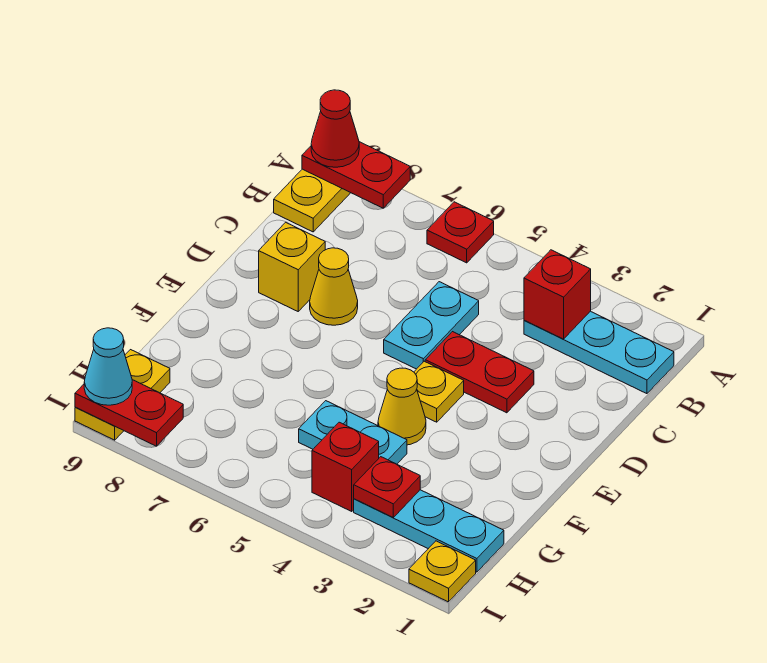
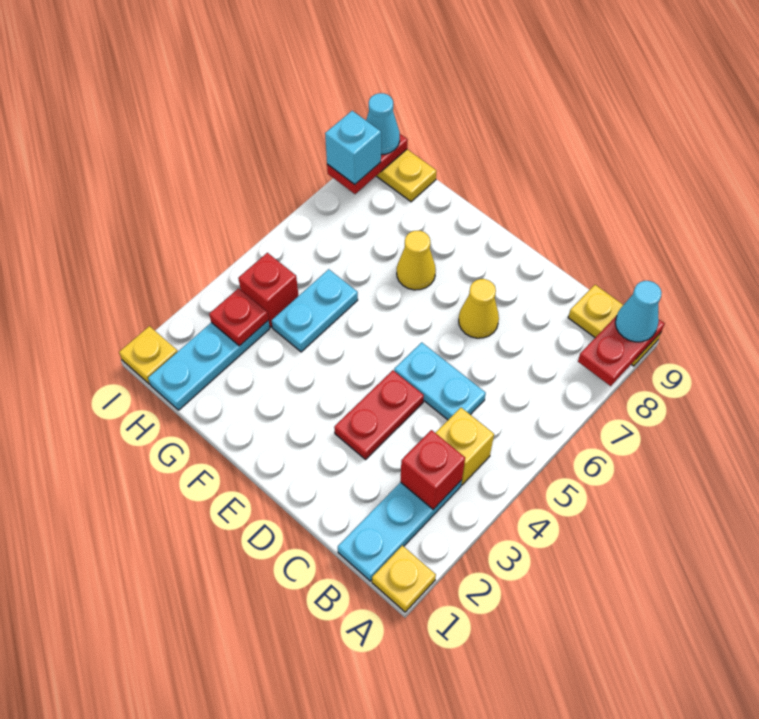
red plate A6 level 1 -> none
red cone A9 level 3 -> cyan cone A9 level 3
yellow brick D8 level 1 -> yellow brick B4 level 1
yellow plate E4 level 1 -> yellow plate A1 level 1
yellow cone F4 level 1 -> yellow cone F7 level 1
none -> cyan brick I8 level 3

